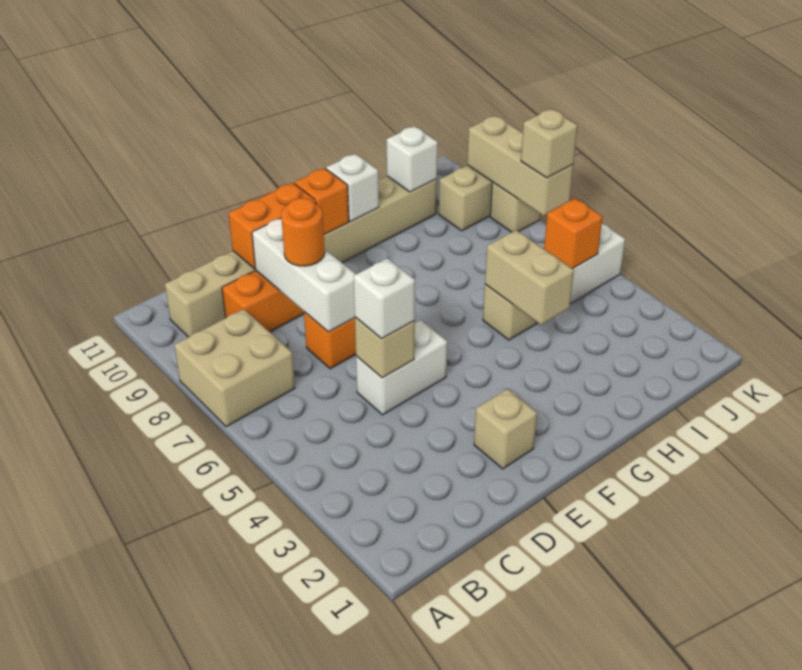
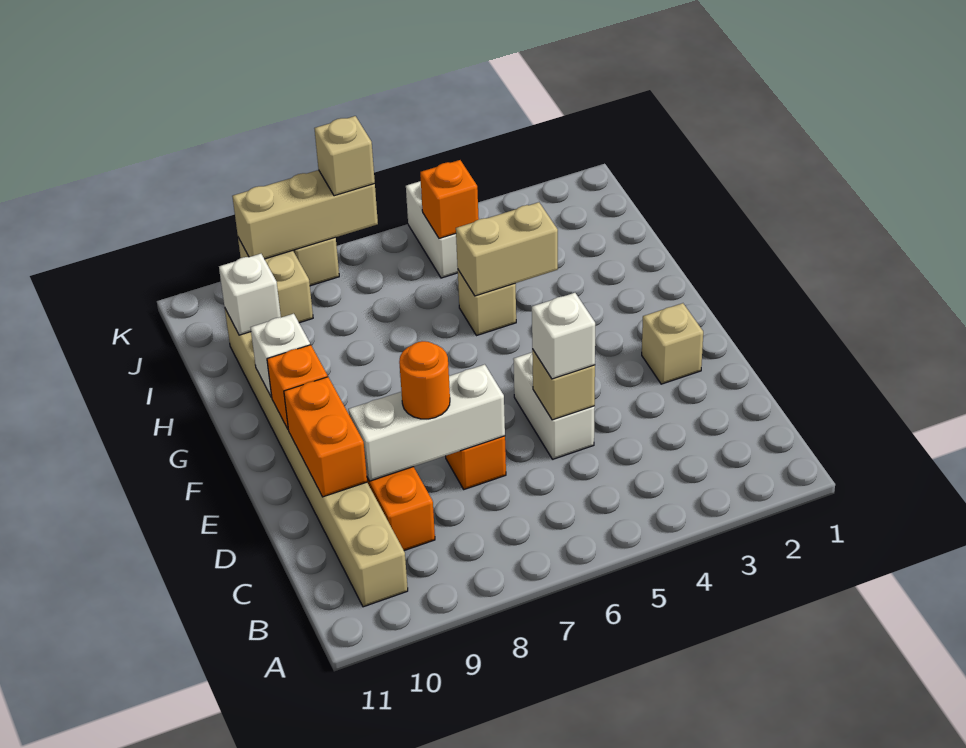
tan brick A7:B8 level 1 -> none

